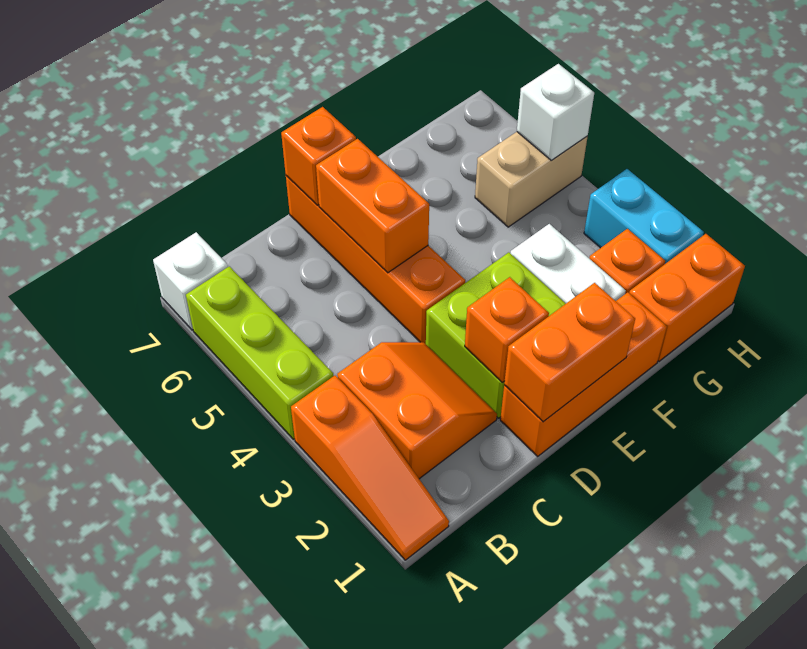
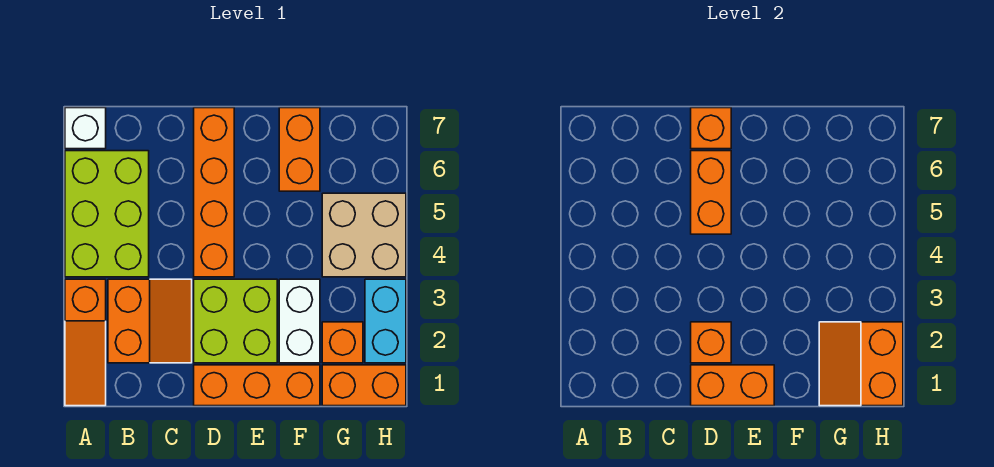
lime brick A4:A6 level 1 -> lime brick A4:B6 level 1
none -> orange brick F6:F7 level 1
none -> orange slope G1:H2 level 2 top H
tan brick G5:H5 level 1 -> tan brick G4:H5 level 1
white brick H5 level 2 -> none

